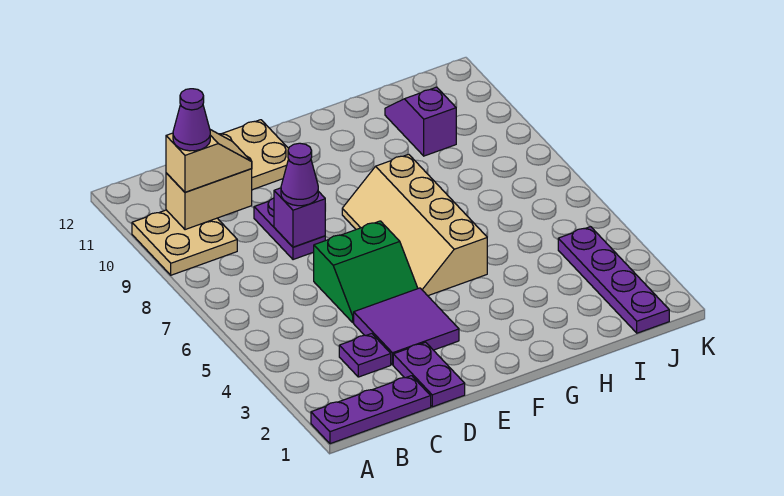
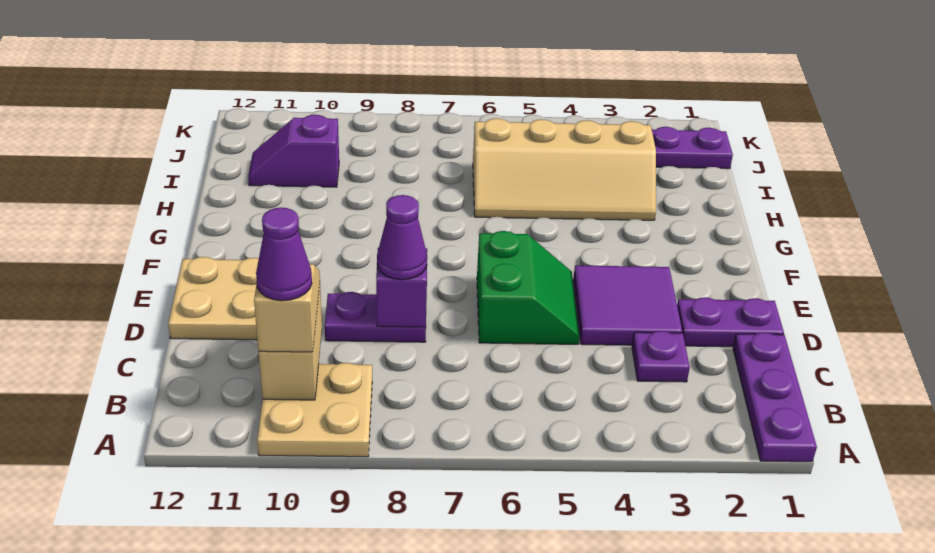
tan slope F5:G8 level 1 top G -> tan slope H3:I6 level 1 top I

